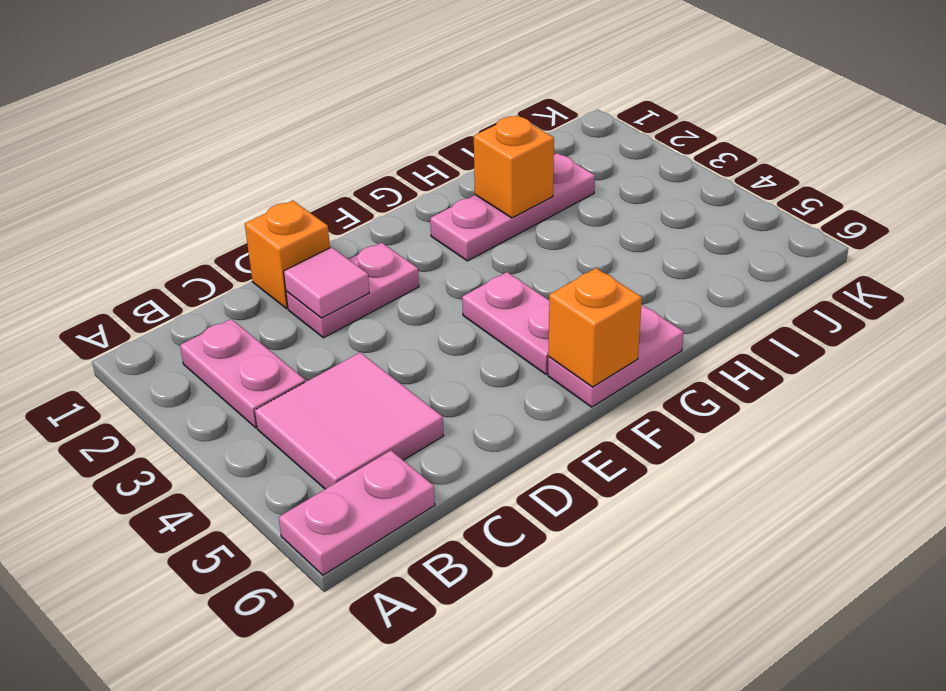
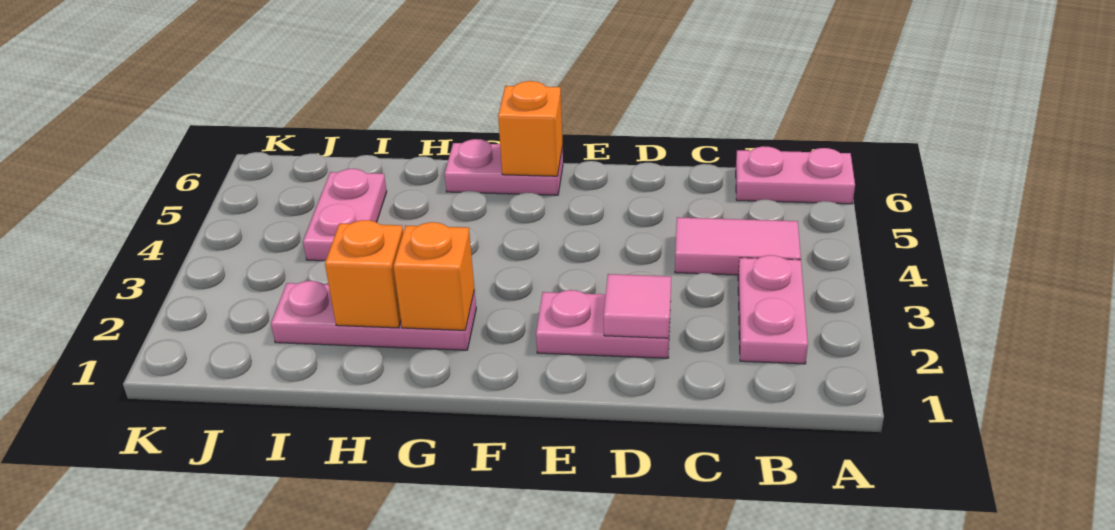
pink tile B4:C5 level 1 -> pink tile B4:C4 level 1
orange brick D1 level 1 -> orange brick G2 level 2
pink plate F4:F5 level 1 -> pink plate I4:I5 level 1

